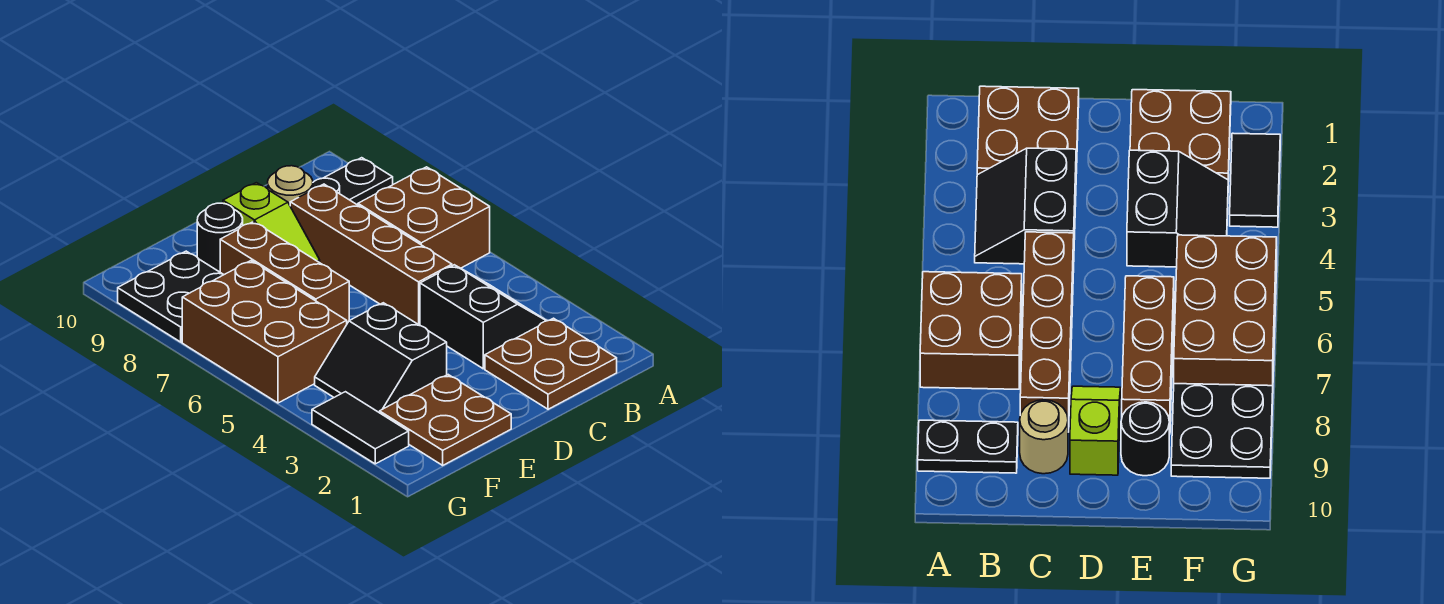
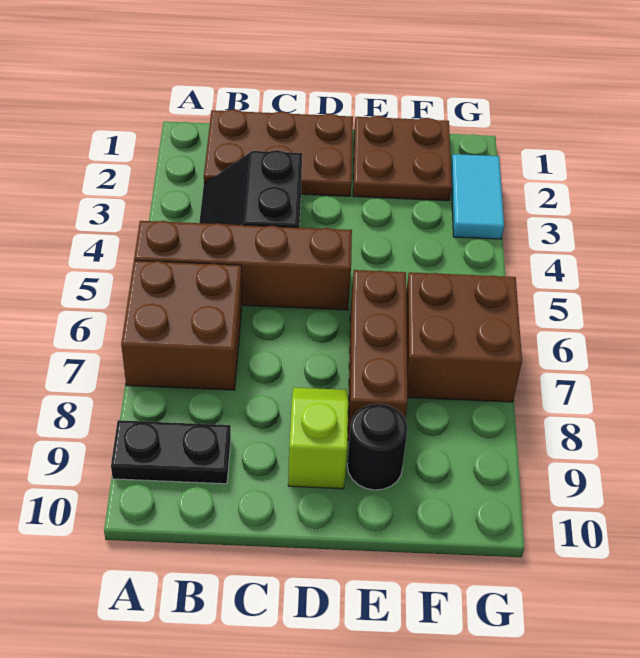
brown plate B1:C2 level 1 -> brown plate B1:D2 level 1
brown brick C5:C8 level 1 -> brown brick A5:D5 level 1
tan round brick C9 level 1 -> none
black slope E3:F4 level 1 top E -> none
brown brick F5:G7 level 1 -> brown brick F6:G7 level 1
black plate F8:G9 level 1 -> none
black tile G2:G3 level 1 -> cyan tile G2:G3 level 1

